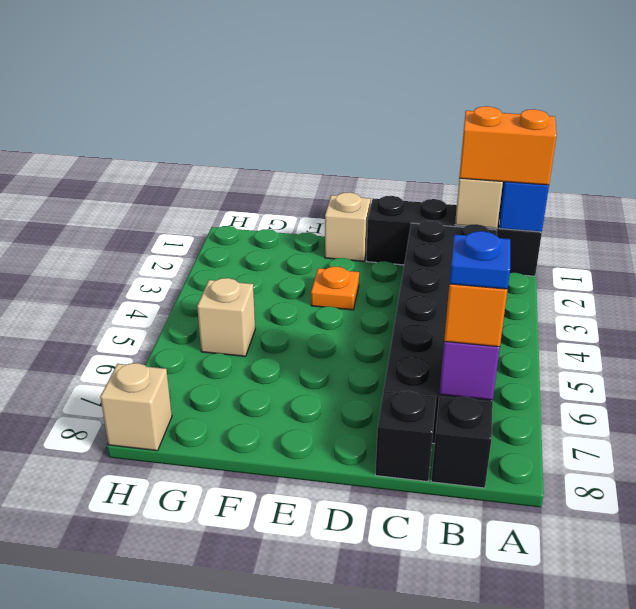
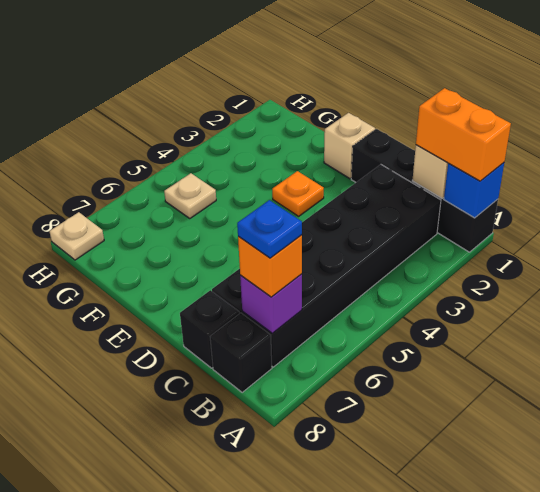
tan brick G5 level 1 -> tan plate G5 level 1
tan brick H8 level 1 -> tan plate H8 level 1

